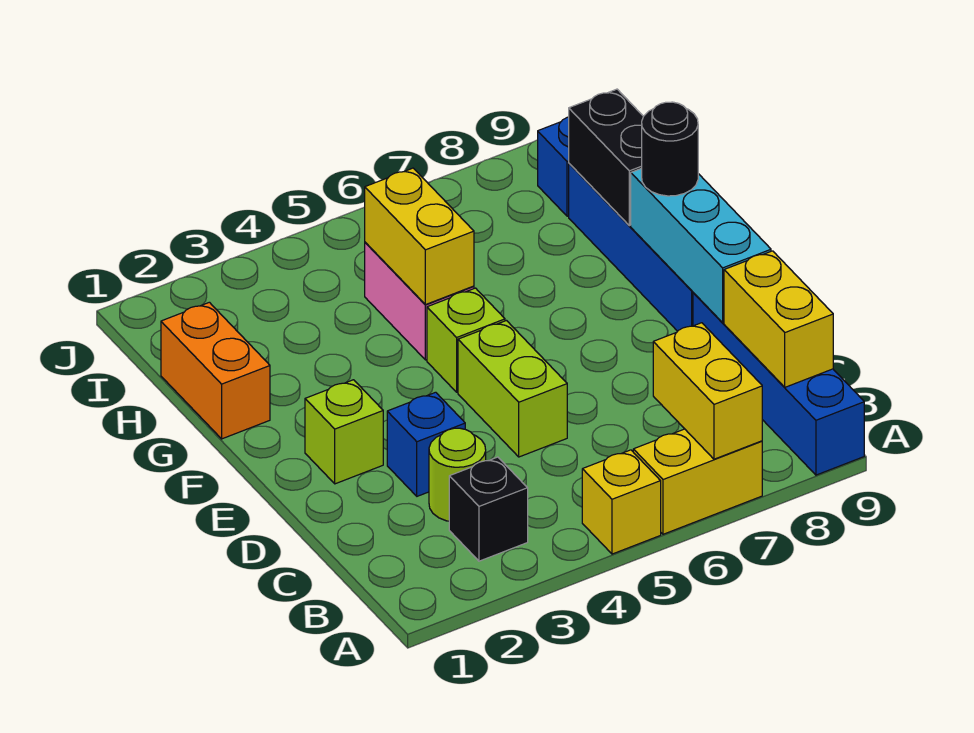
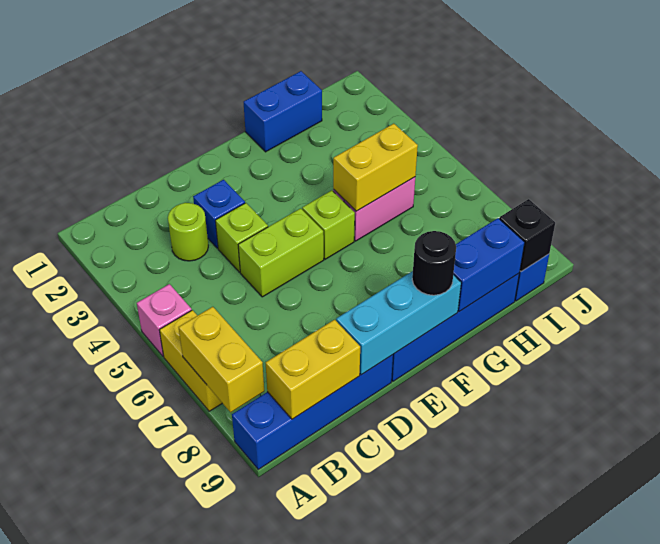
yellow brick A5 level 1 -> pink brick A5 level 1
yellow brick A7:B7 level 2 -> yellow brick A7:A8 level 2
black brick B3 level 1 -> black brick I9 level 2
lime brick E2 level 1 -> lime brick D4 level 1
orange brick G1:H1 level 1 -> blue brick G1:H1 level 1
black brick G9:H9 level 2 -> blue brick G9:H9 level 2

